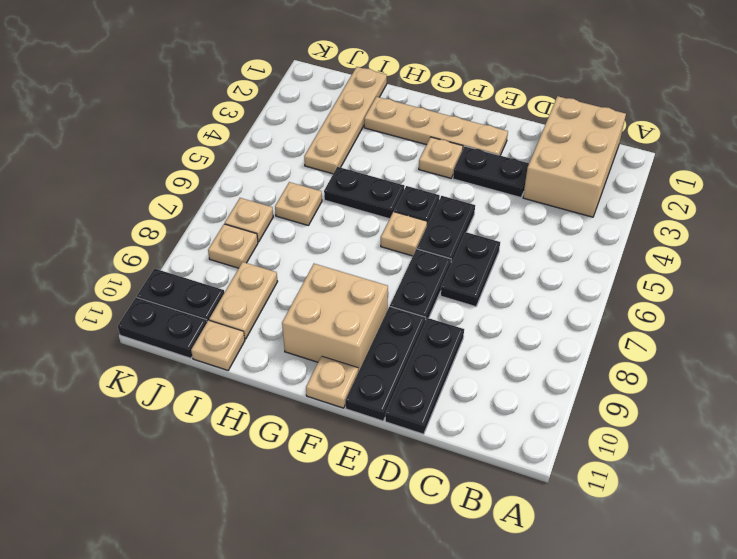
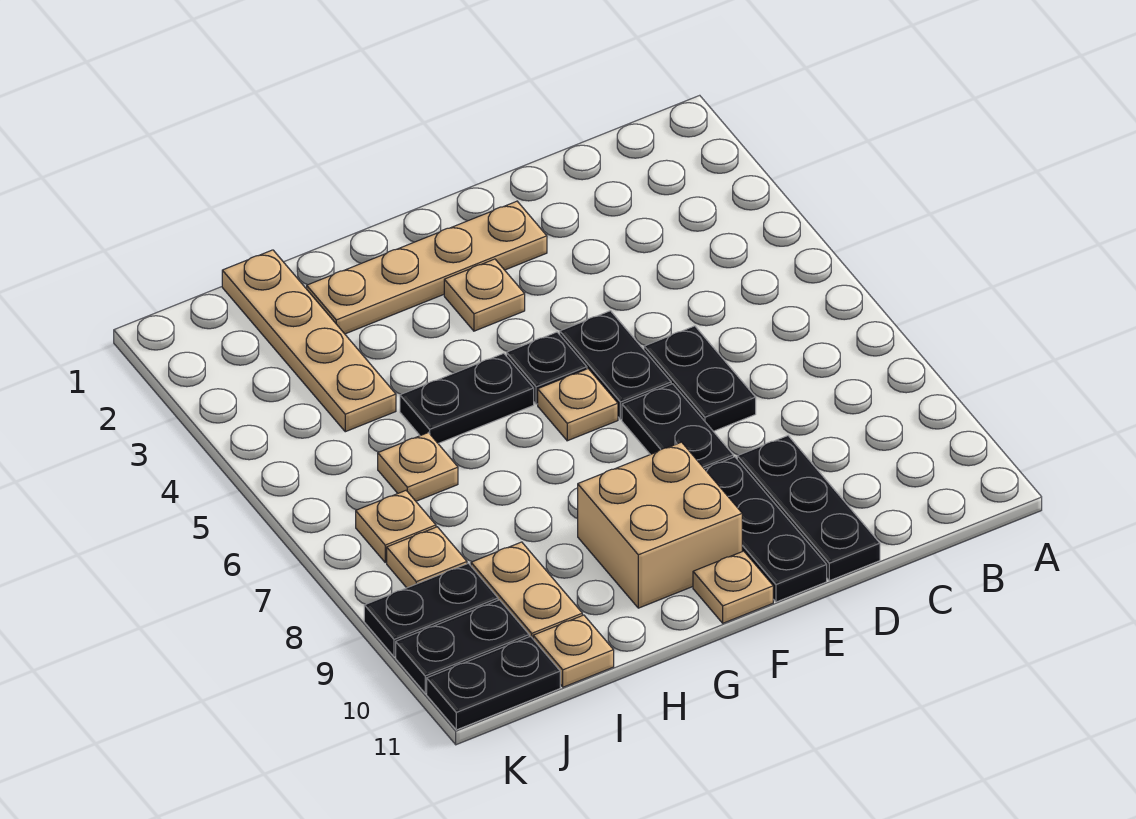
tan brick B1:C3 level 1 -> none
black plate D3:E3 level 1 -> black plate J9:K9 level 1

